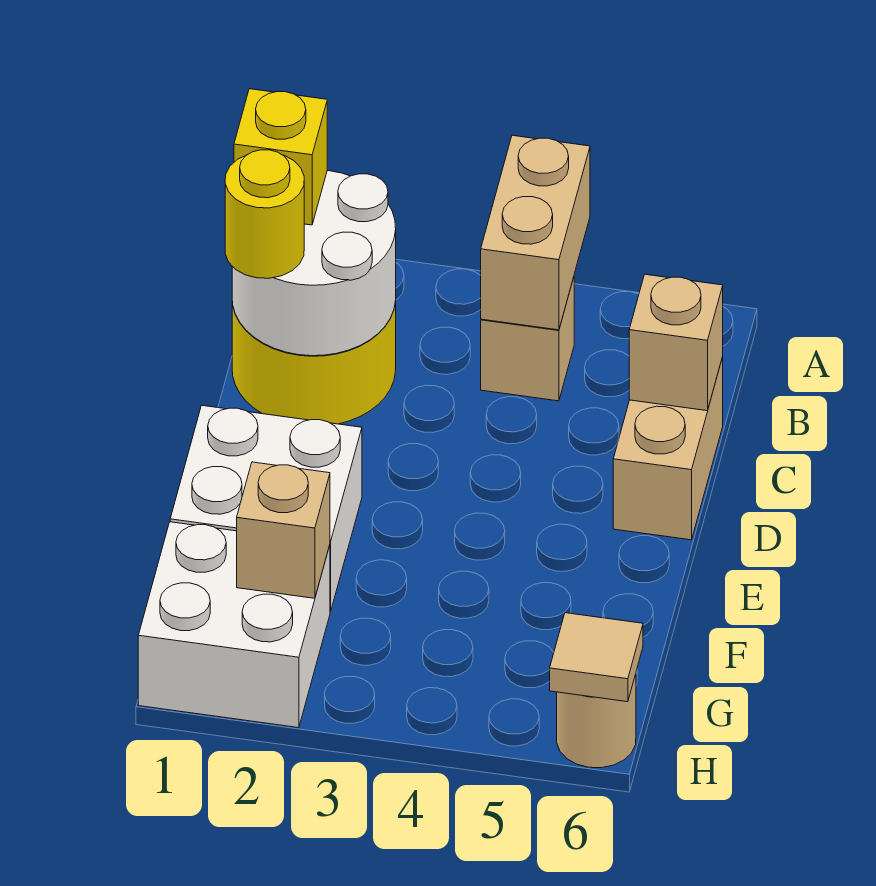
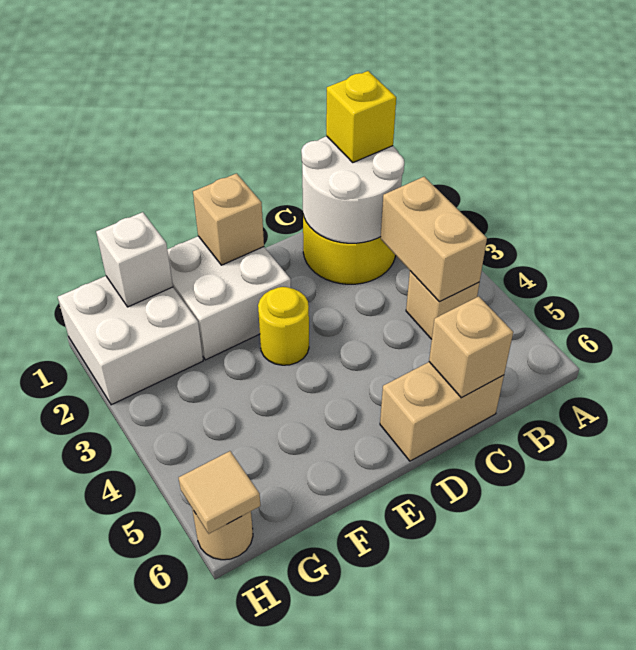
tan brick A4:B4 level 2 -> tan brick B3:B4 level 2
yellow round brick C1 level 3 -> yellow round brick E3 level 1
none -> white brick G1 level 2
tan brick G2 level 2 -> tan brick E1 level 2

